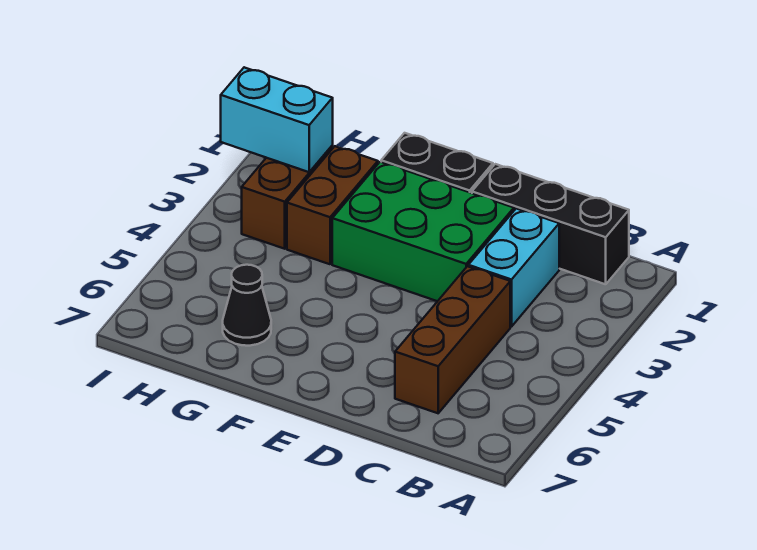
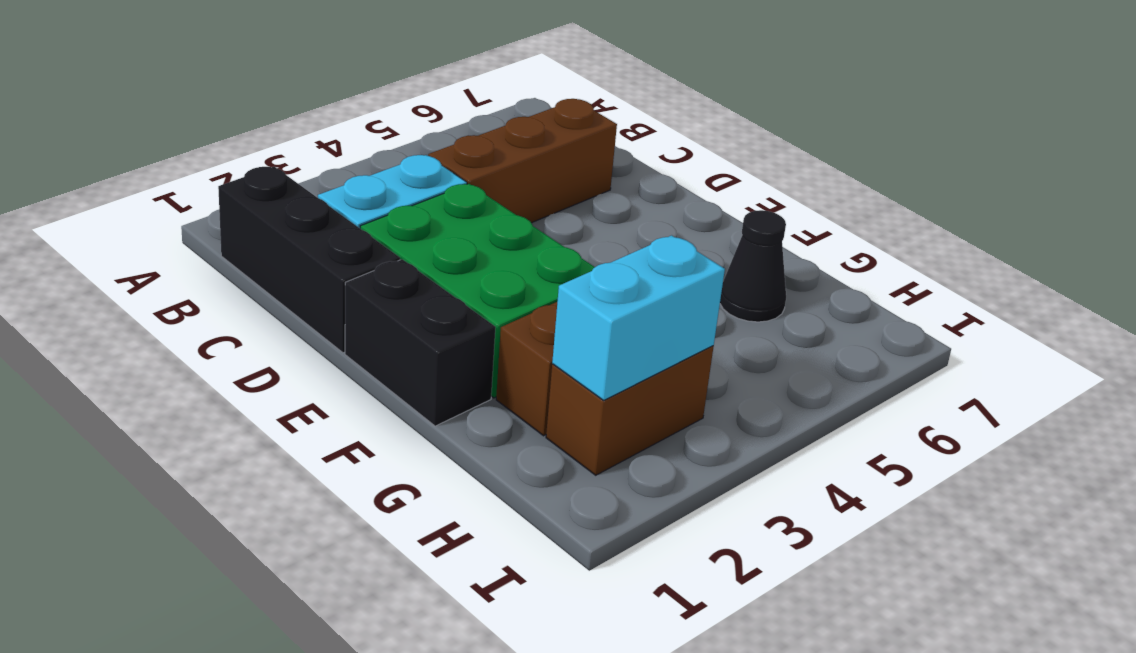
cyan brick H2:I2 level 2 -> cyan brick H2:H3 level 2

